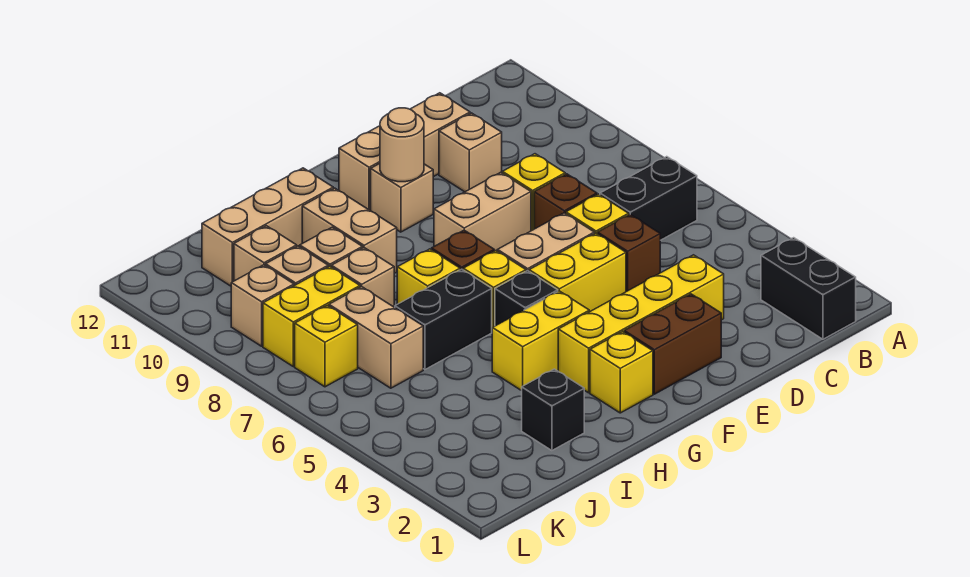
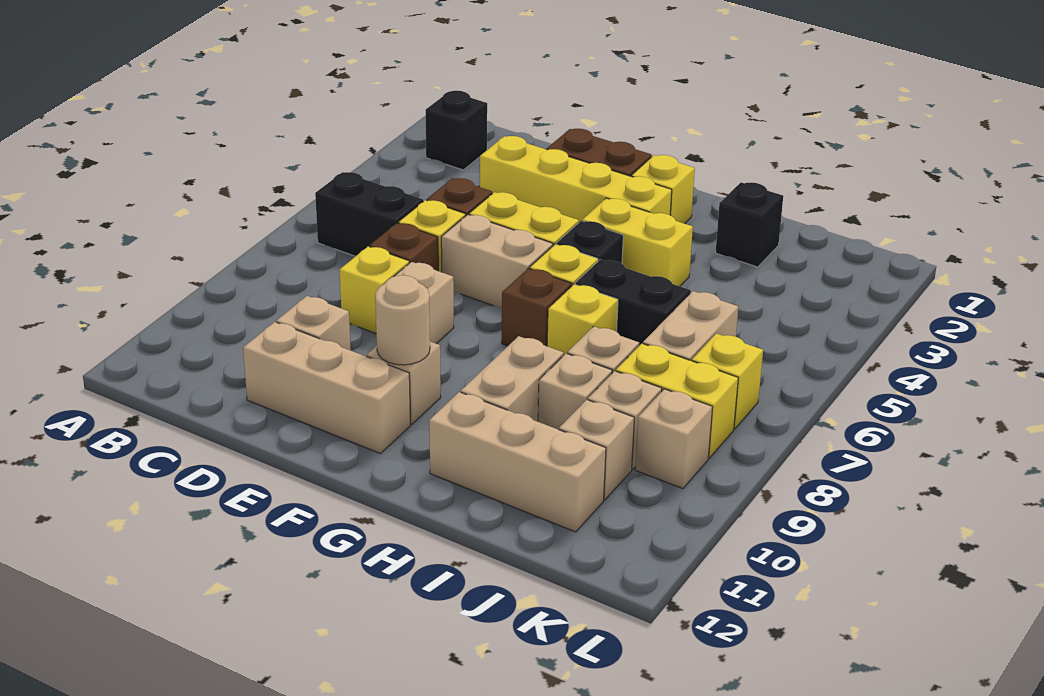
black brick B1:B2 level 1 -> black brick B2 level 1
tan brick E8:F8 level 1 -> tan brick E8 level 1

